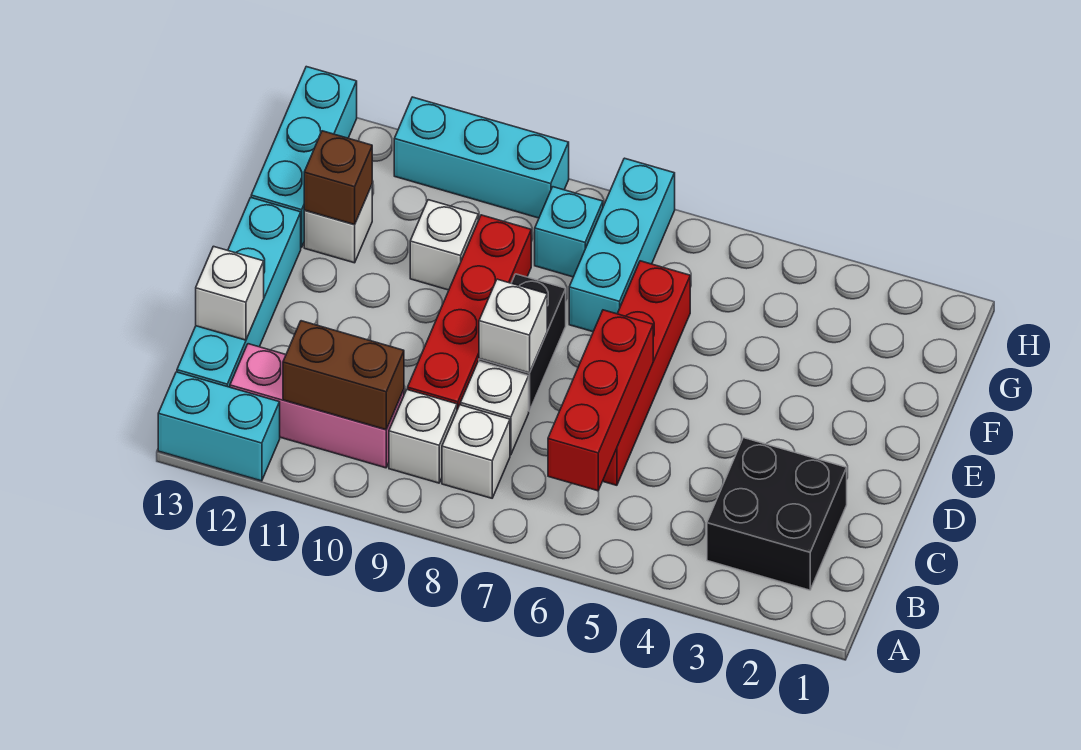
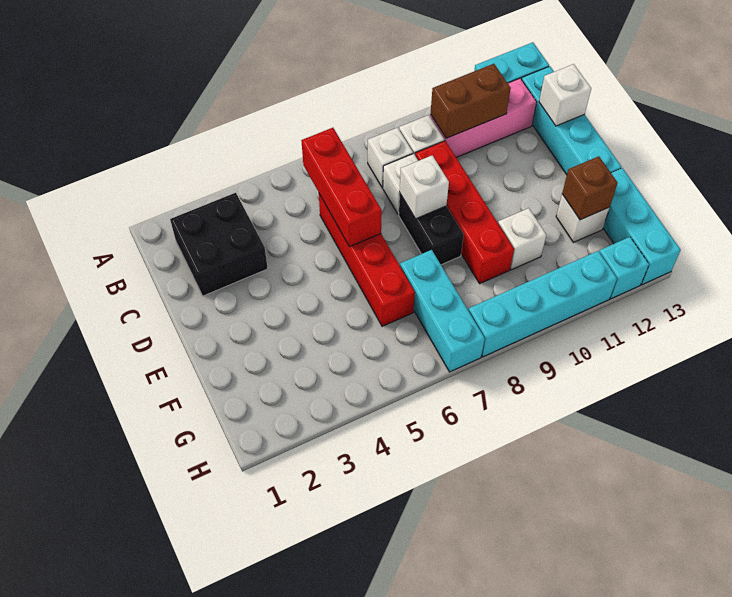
cyan brick G8 level 1 -> cyan brick H12 level 1
cyan brick H9:H11 level 1 -> cyan brick H8:H11 level 1

